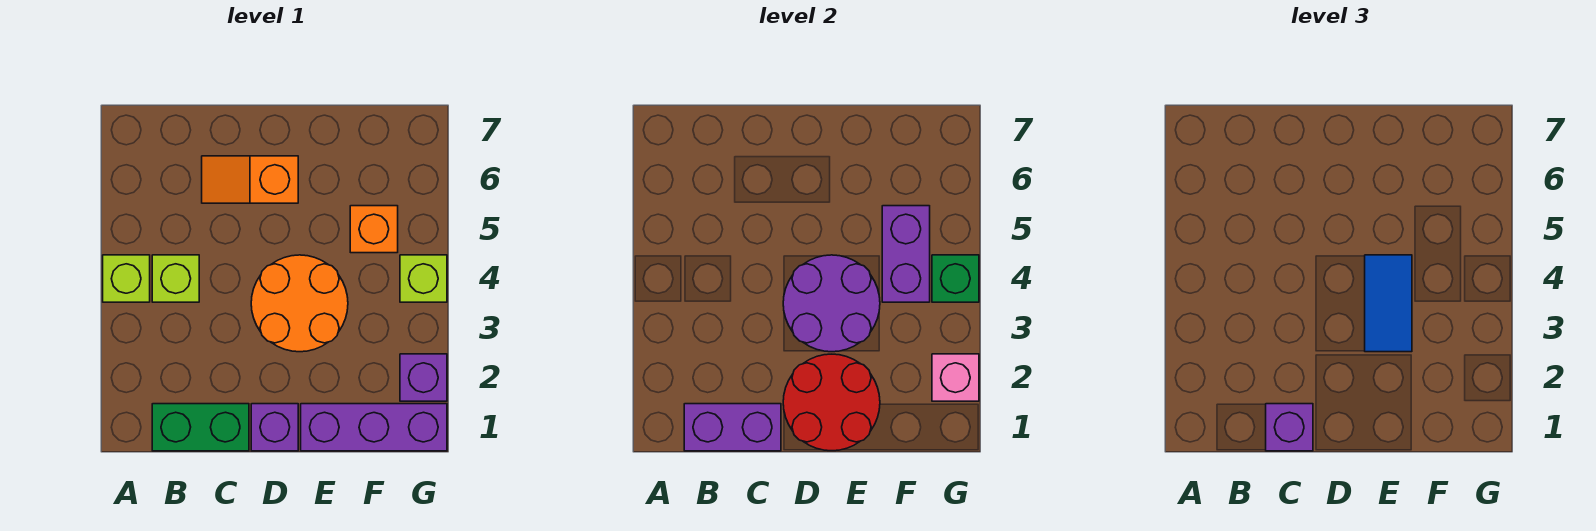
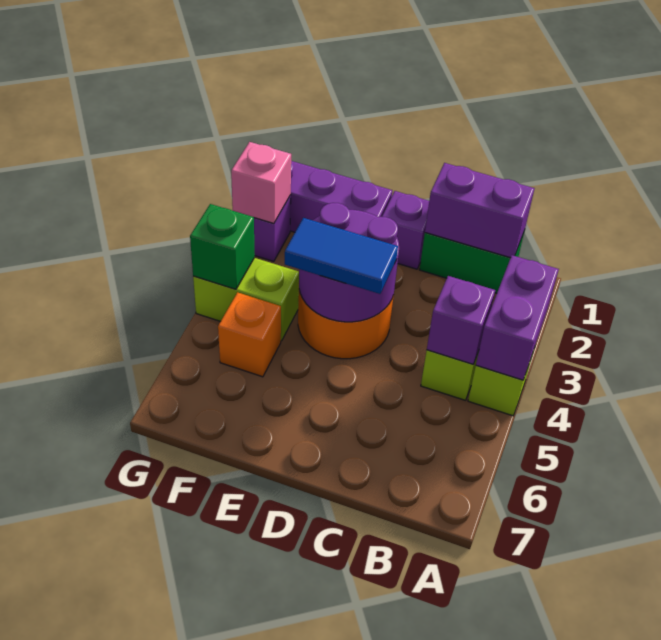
purple brick C1 level 3 -> purple brick B4 level 2
orange slope C6:D6 level 1 top D -> none
red round brick D1:E2 level 2 -> none
blue tile E3:E4 level 3 -> blue tile D4:E4 level 3
purple brick F4:F5 level 2 -> purple brick A3:A4 level 2
lime brick G4 level 1 -> lime brick F4:G4 level 1

